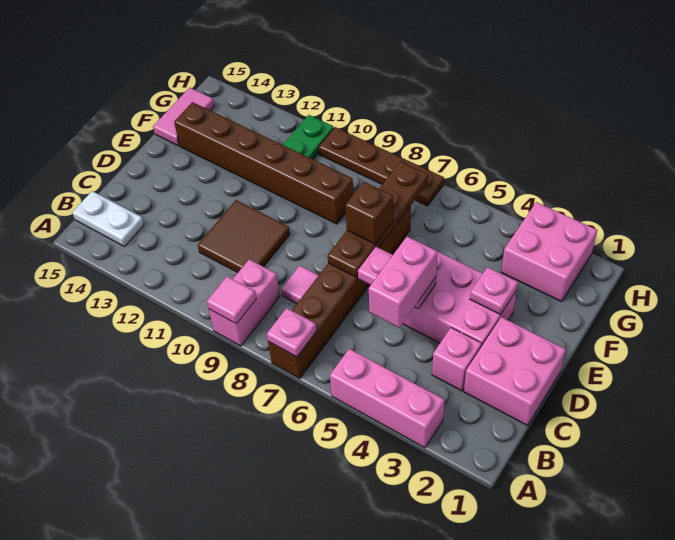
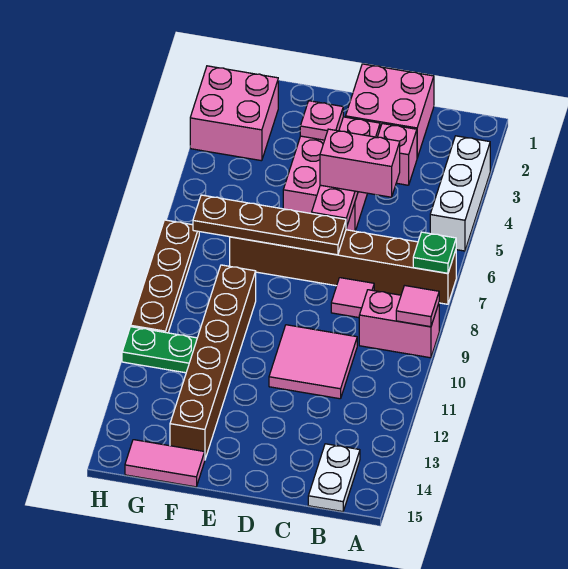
pink brick A3:A5 level 1 -> white brick A3:A5 level 1
pink plate A7 level 2 -> green plate A7 level 2
brown tile C10:D11 level 1 -> pink tile C10:D11 level 1
brown brick E7 level 3 -> none

